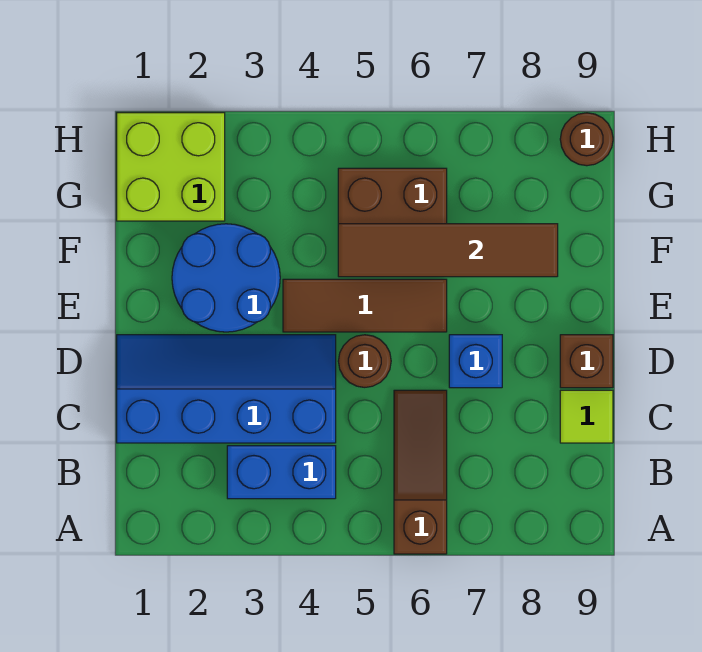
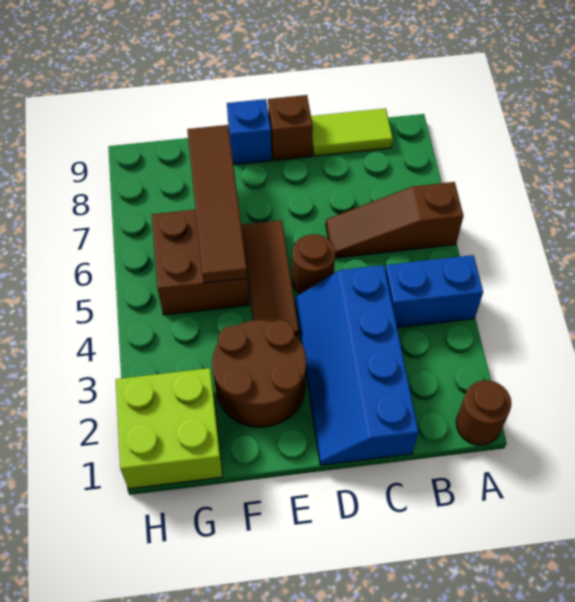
blue brick B3:B4 level 1 -> blue brick A4:B4 level 1
lime tile C9 level 1 -> lime tile B9:C9 level 1
blue brick D7 level 1 -> blue brick E9 level 1
blue round brick E2:F3 level 1 -> brown round brick E2:F3 level 1
brown round brick H9 level 1 -> brown round brick A1 level 1

